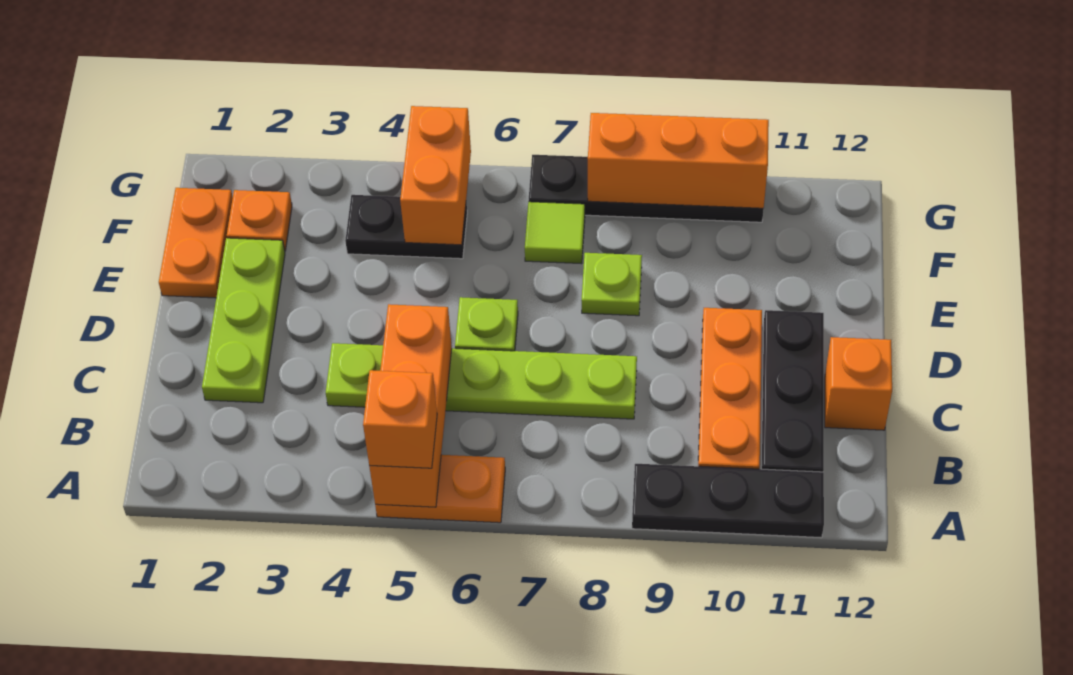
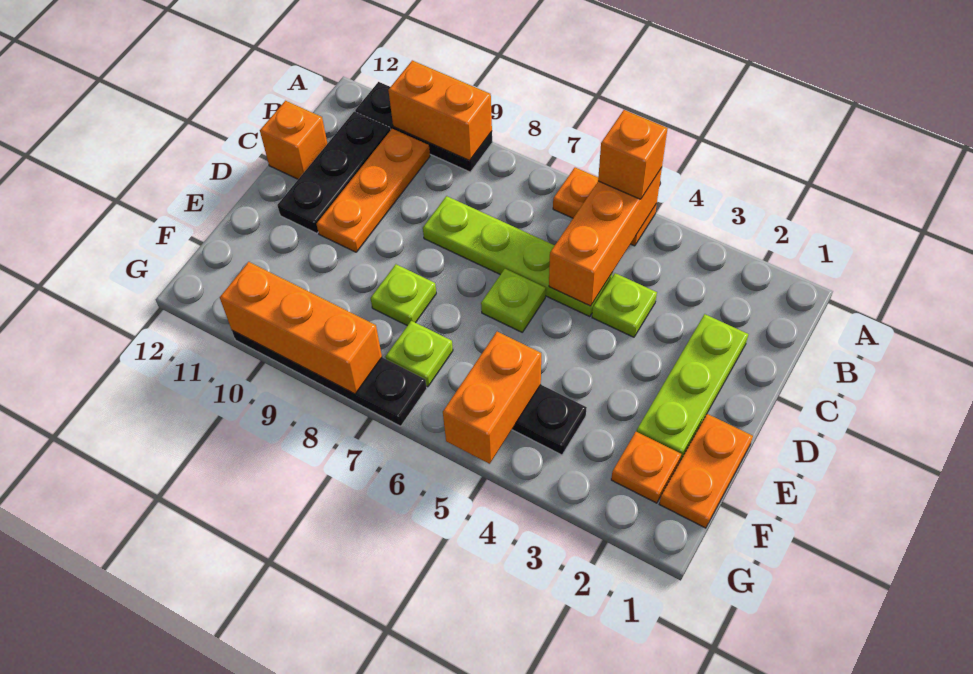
none -> orange brick A9:A10 level 2
lime tile F7 level 1 -> lime plate F7 level 1

